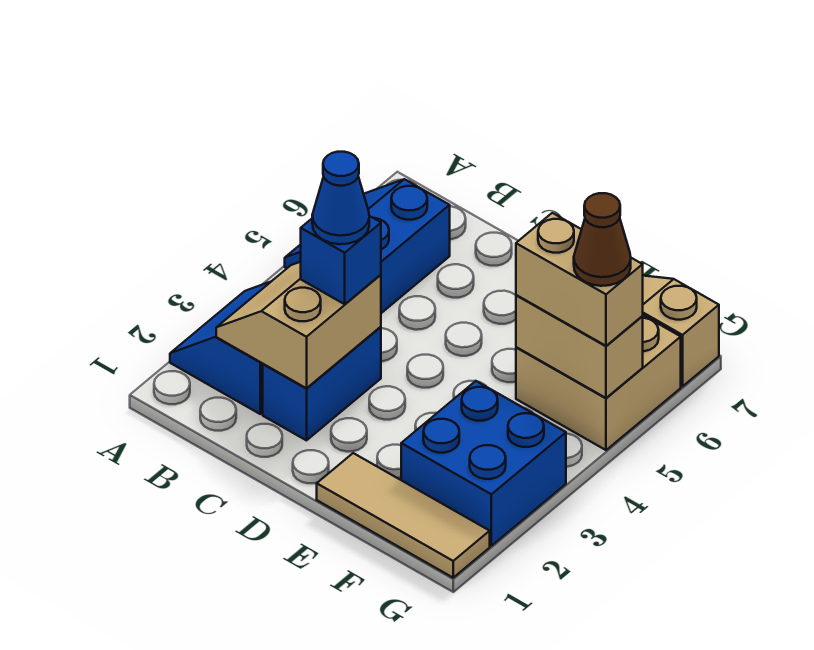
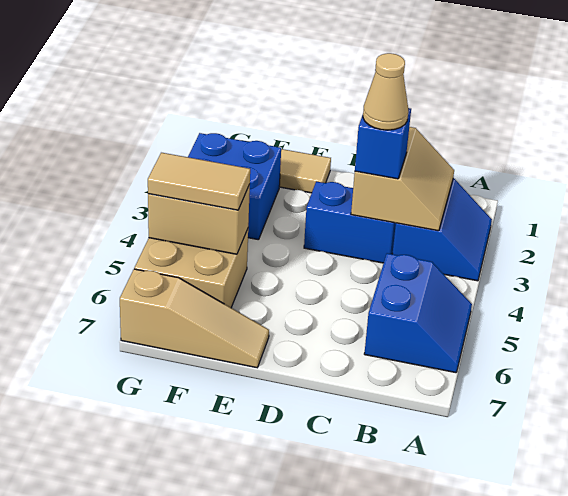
blue brick C2:C3 level 1 -> blue brick C3:D3 level 1
blue cone C3 level 4 -> tan cone C3 level 4
tan brick F5:G5 level 3 -> tan tile F5:G5 level 3
brown cone G5 level 4 -> none

